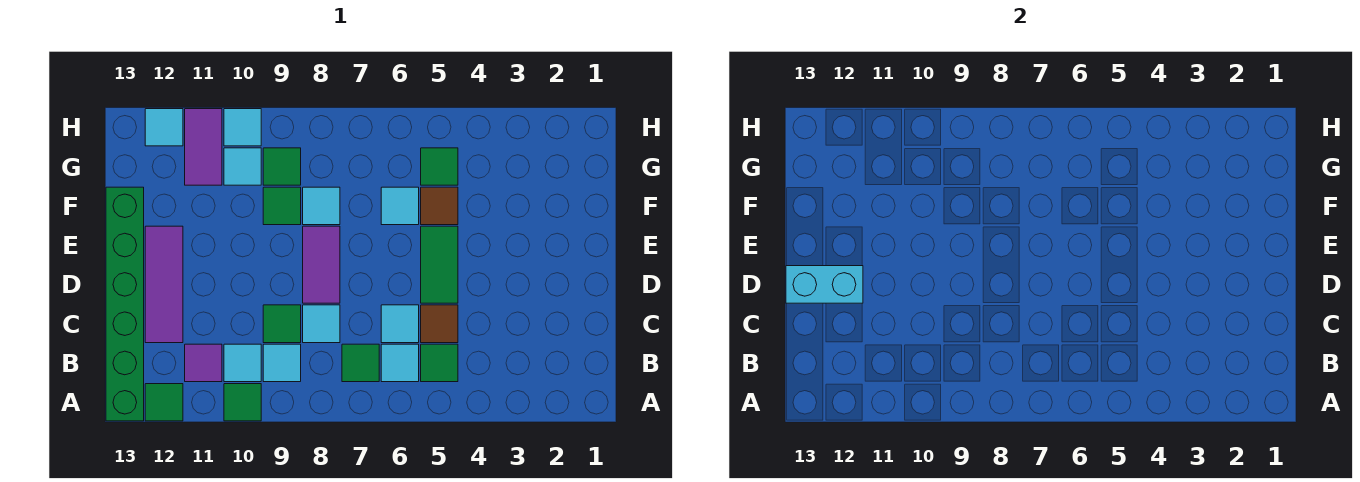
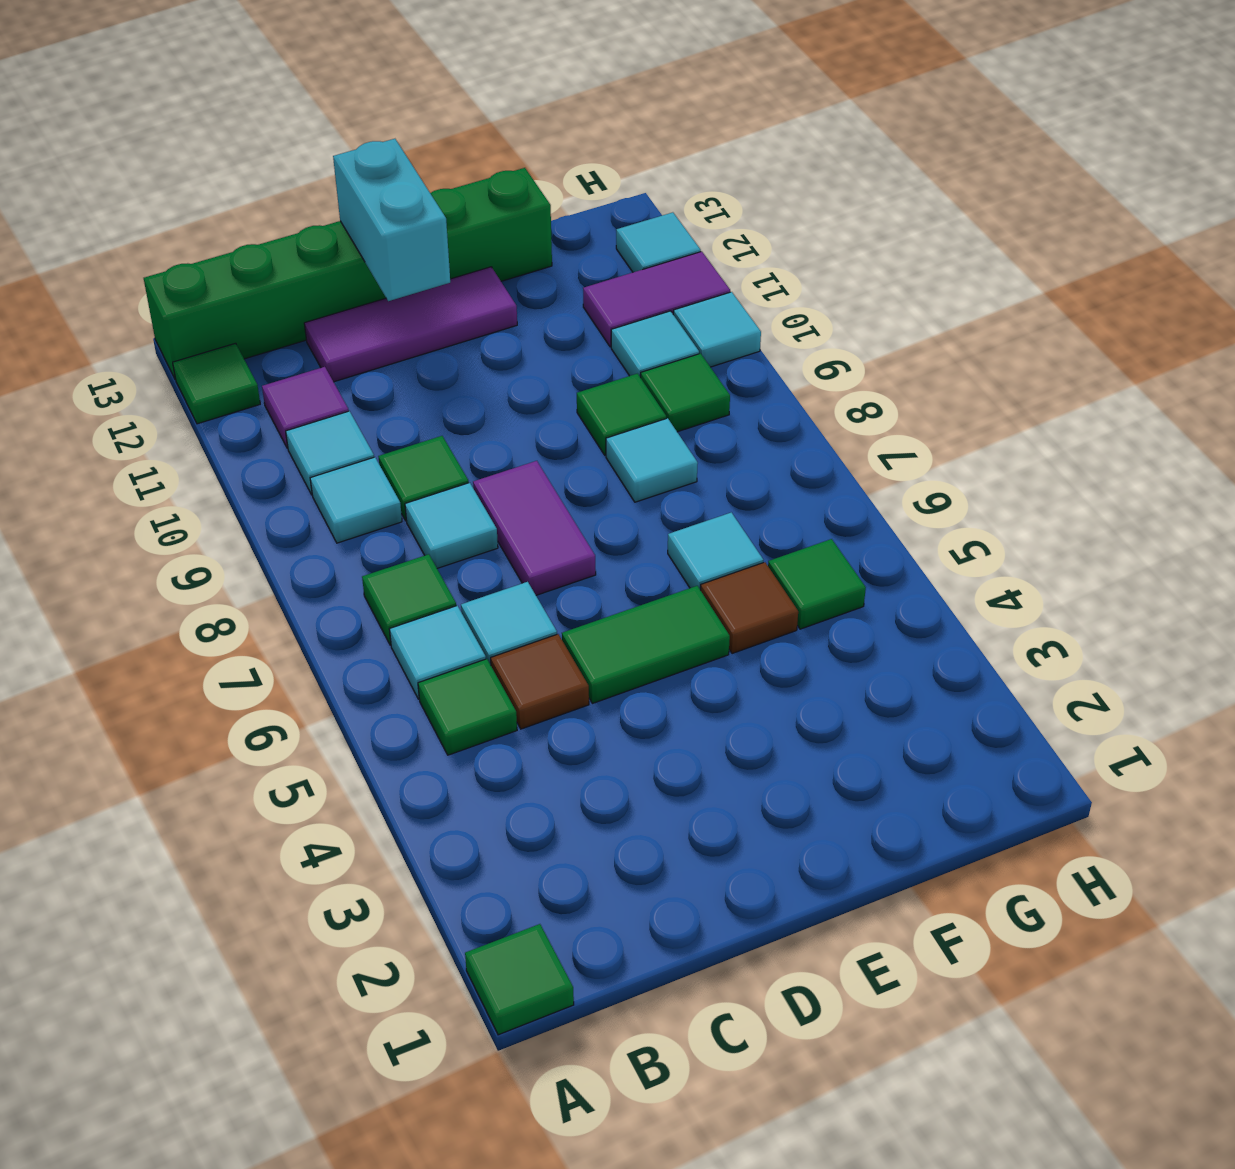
green tile A10 level 1 -> green tile A1 level 1
purple tile D8:E8 level 1 -> purple tile D7:D8 level 1

